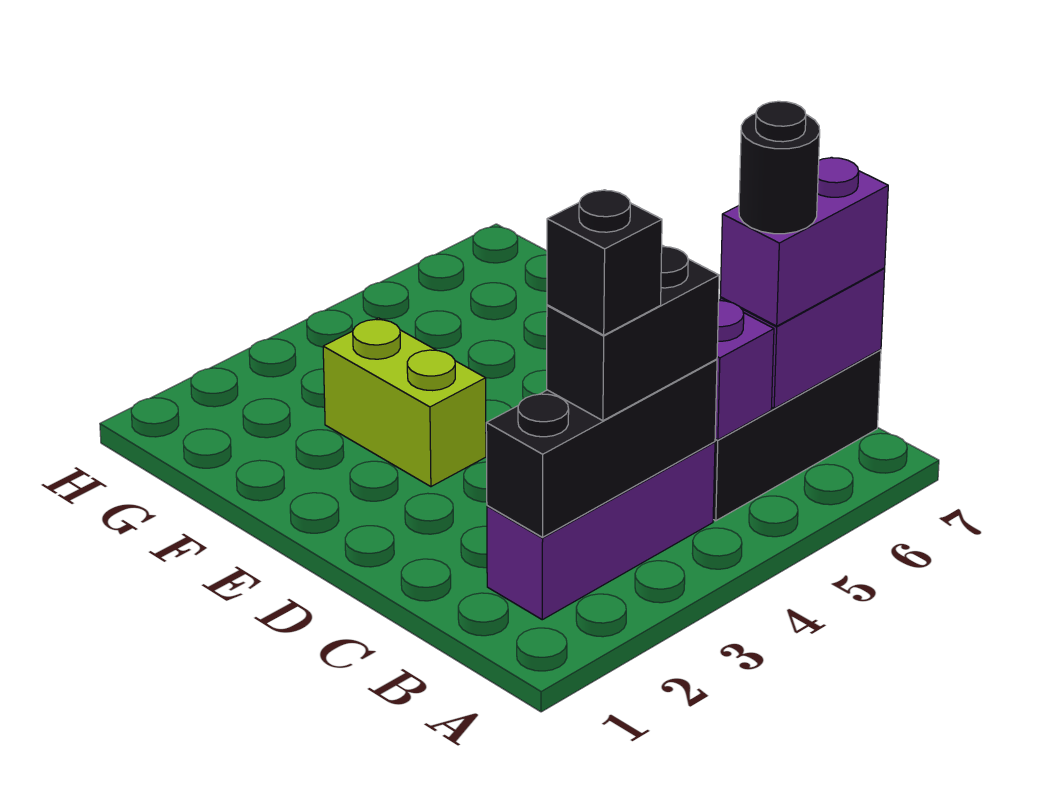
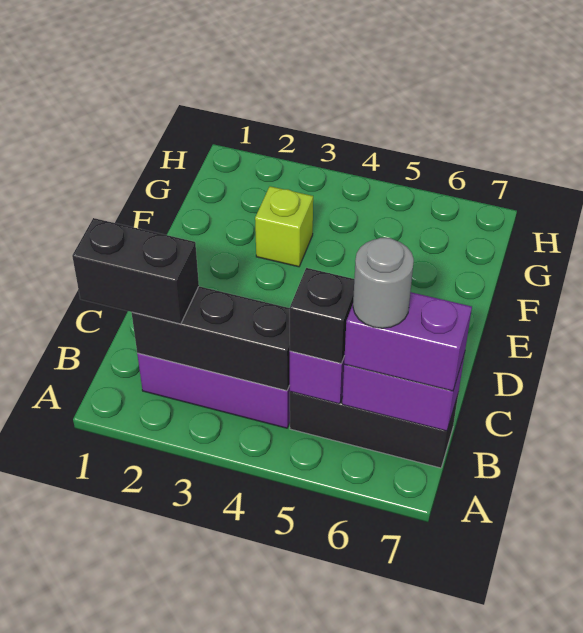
black brick B3:B4 level 3 -> black brick B1:B2 level 3
black brick B3 level 4 -> black brick B5 level 3
black round brick B6 level 4 -> grey round brick B6 level 4
lime brick E3:F3 level 1 -> lime brick F3 level 1

